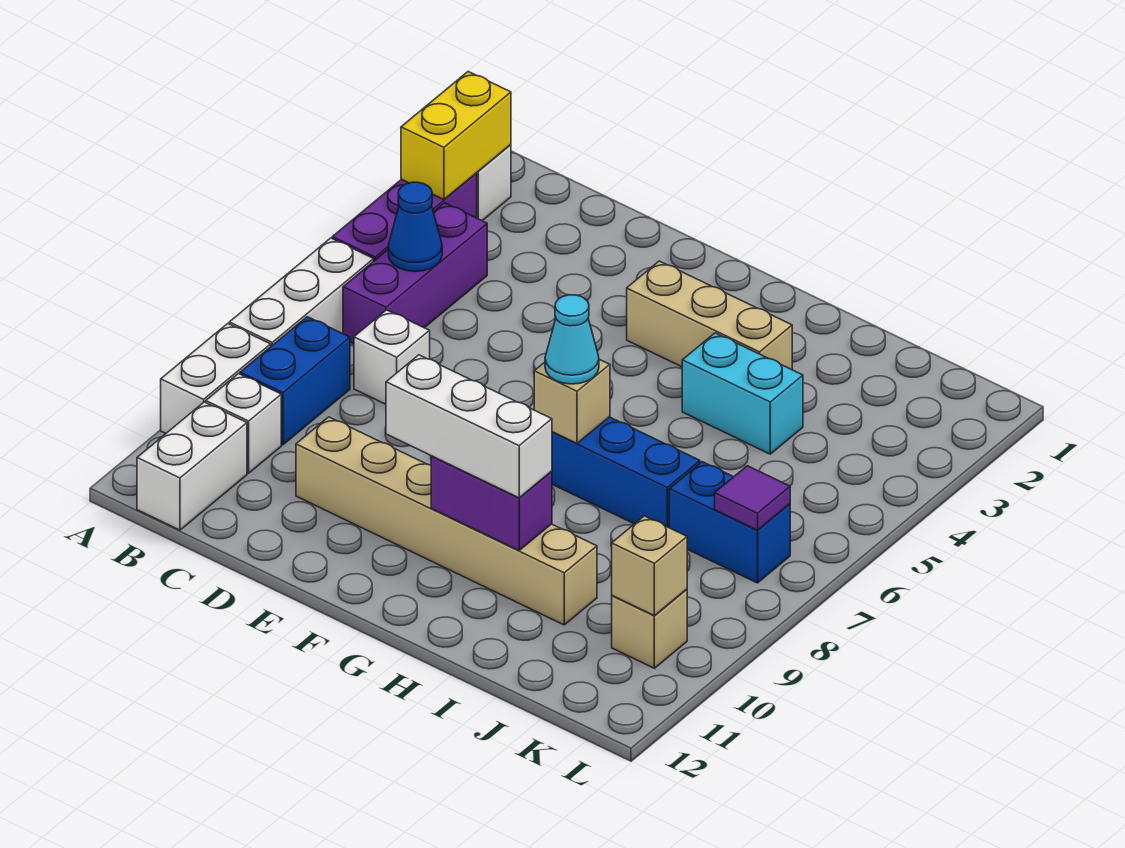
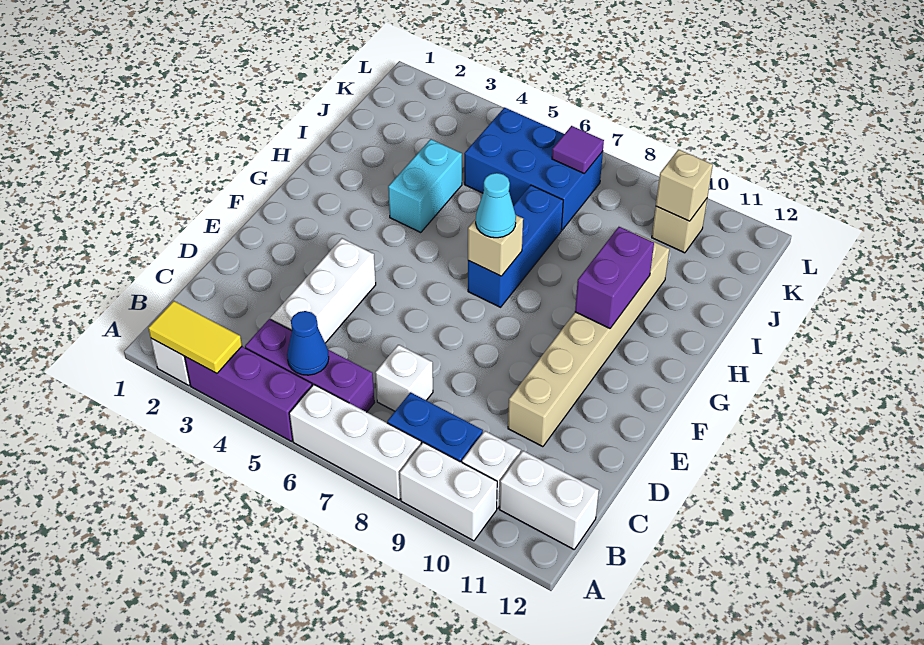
yellow brick A2:A3 level 2 -> yellow tile A2:A3 level 2
tan brick F3:H3 level 1 -> none
white brick F10:H10 level 3 -> white brick C4:E4 level 1
blue brick J7:K7 level 1 -> blue brick J5:K7 level 1

